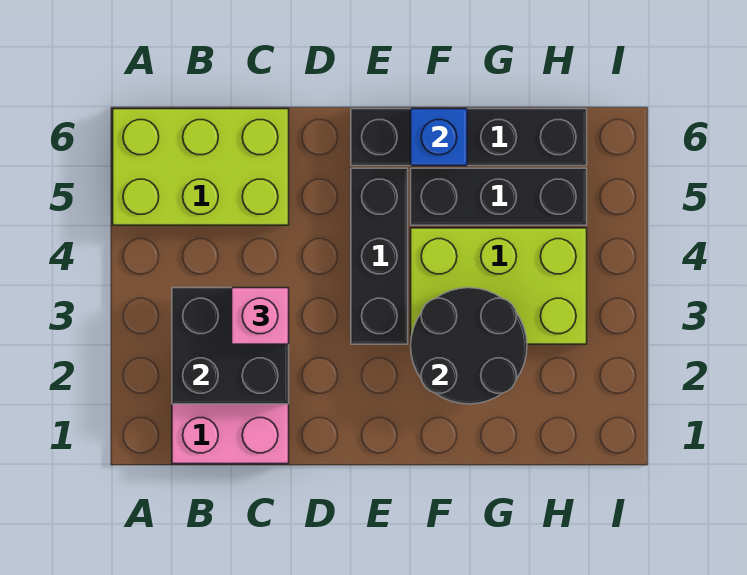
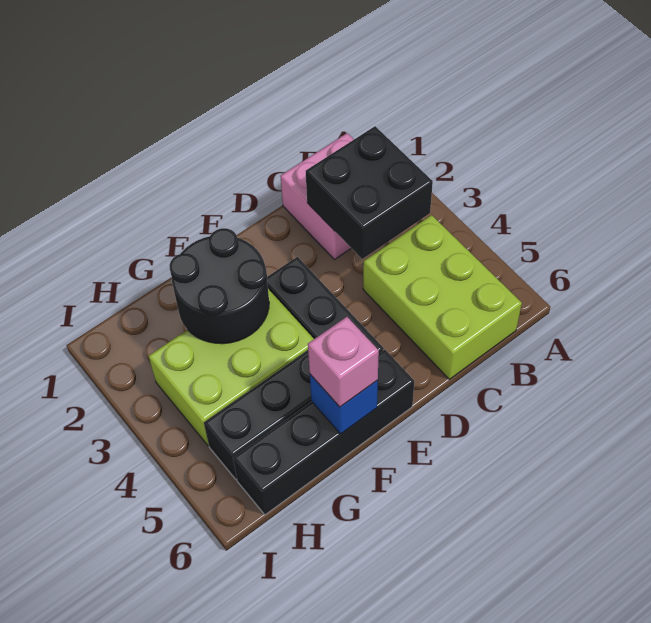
lime brick A5:C6 level 1 -> lime brick B4:C6 level 1
pink brick C3 level 3 -> pink brick F6 level 3

